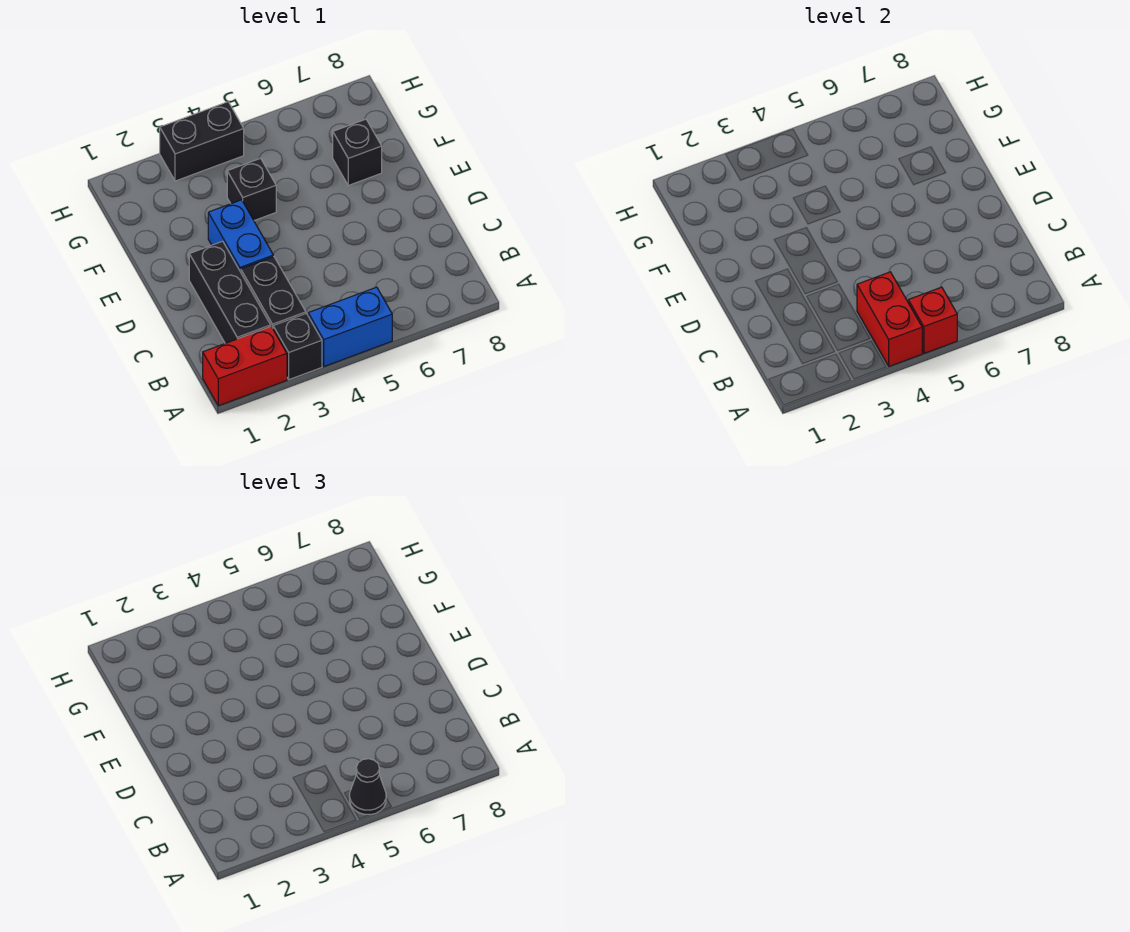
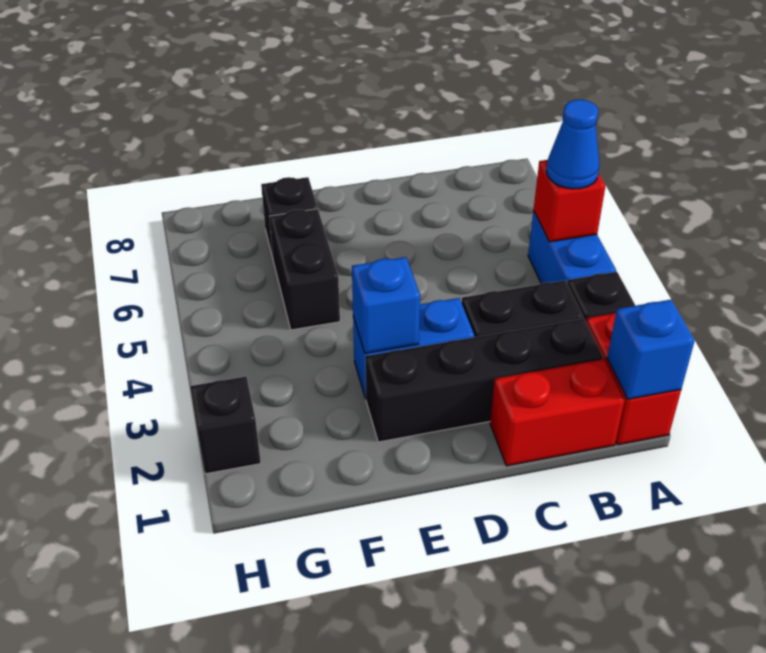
none -> blue brick A1 level 2
red brick A4:B4 level 2 -> red brick B1:C1 level 1
black cone A5 level 3 -> blue cone A5 level 3
black brick B2:D2 level 1 -> black brick B2:E2 level 1
none -> blue brick E3 level 2
black brick F4 level 1 -> black brick H2 level 1
black brick H3:H4 level 1 -> black brick F5:F6 level 1

